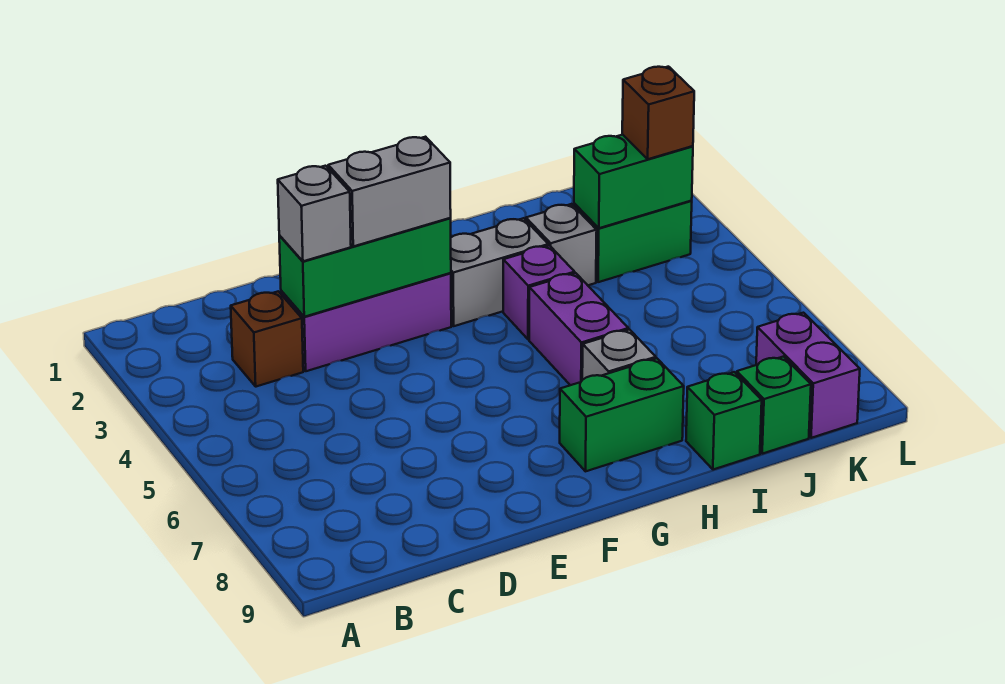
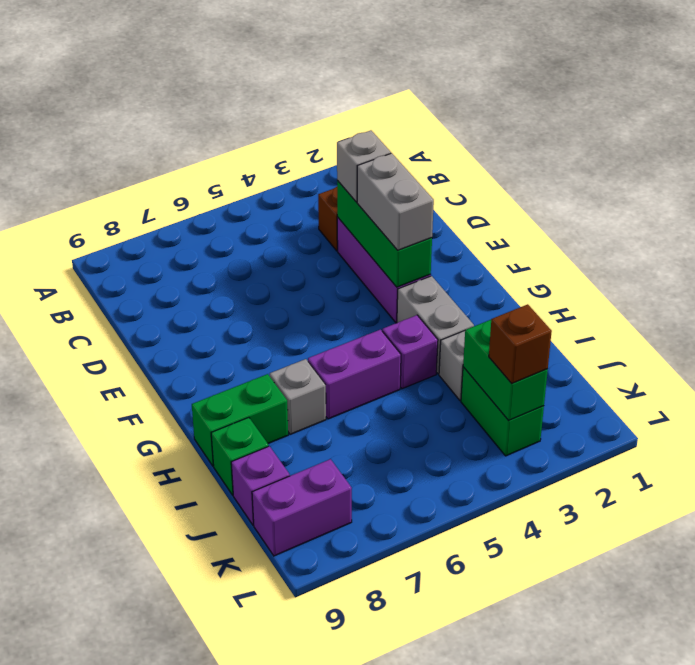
green brick G8:H8 level 1 -> green brick H8:H9 level 1
green brick J9 level 1 -> purple brick J9 level 1

